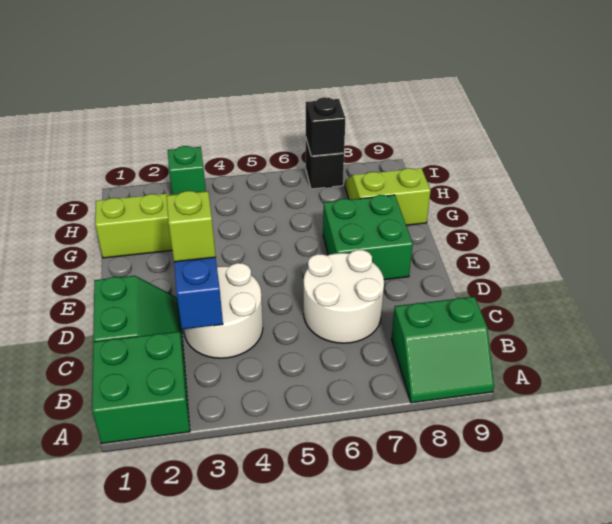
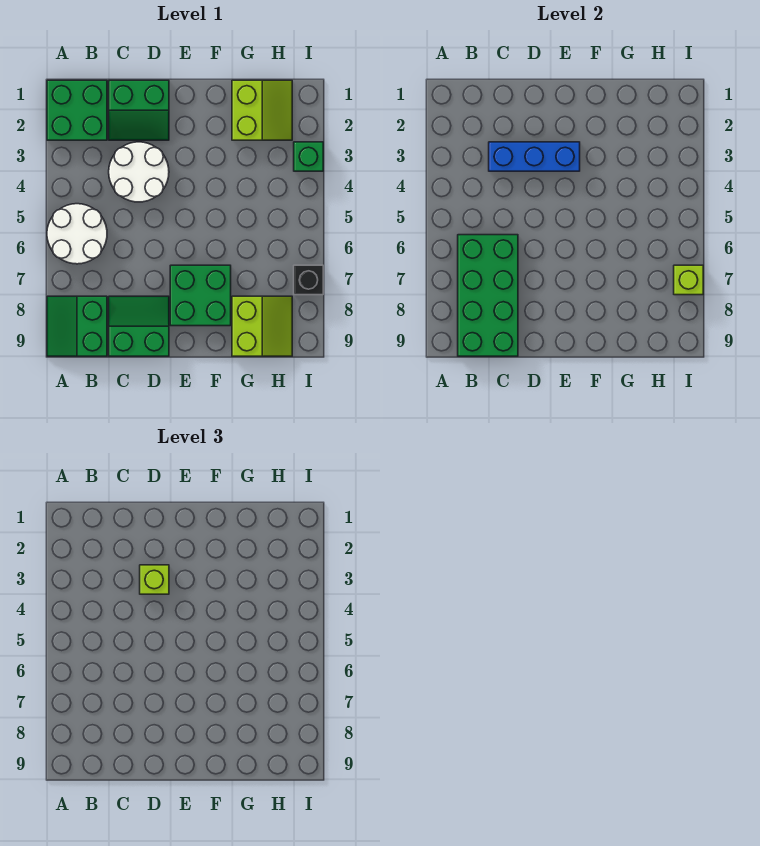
none -> green brick B6:C9 level 2
white round brick C6:D7 level 1 -> white round brick A5:B6 level 1
none -> green slope C8:D9 level 1 top 9
black brick I7 level 2 -> lime brick I7 level 2

